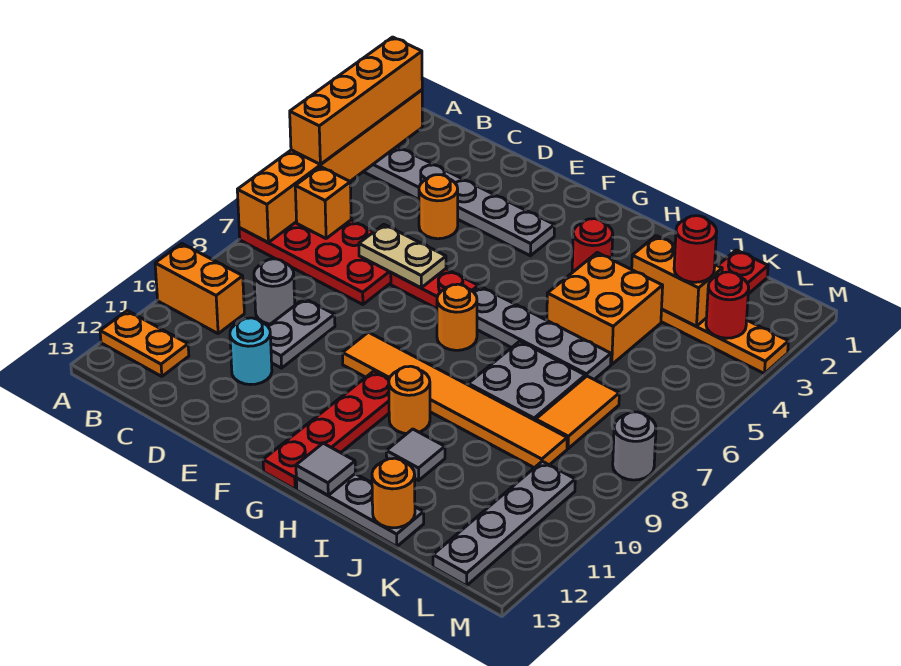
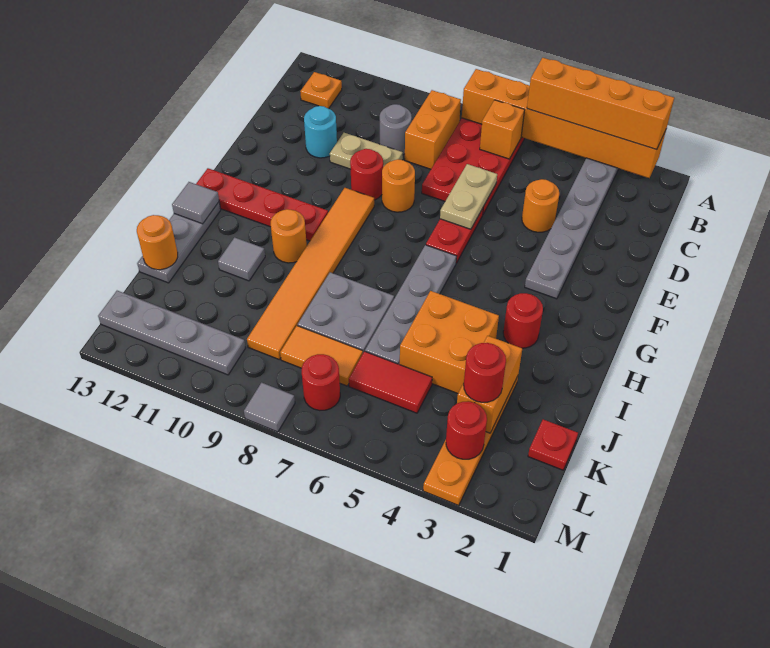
orange brick A10:B10 level 1 -> orange brick B8:C8 level 1
orange plate A12:B12 level 1 -> orange plate B12 level 1
grey plate D9:D10 level 1 -> tan plate D9:D10 level 1
none -> red round brick E9 level 1
orange round brick G7 level 1 -> orange round brick E8 level 1
none -> red tile K5:K6 level 1
none -> red round brick L7 level 1
grey round brick M8 level 1 -> grey tile M8 level 1

